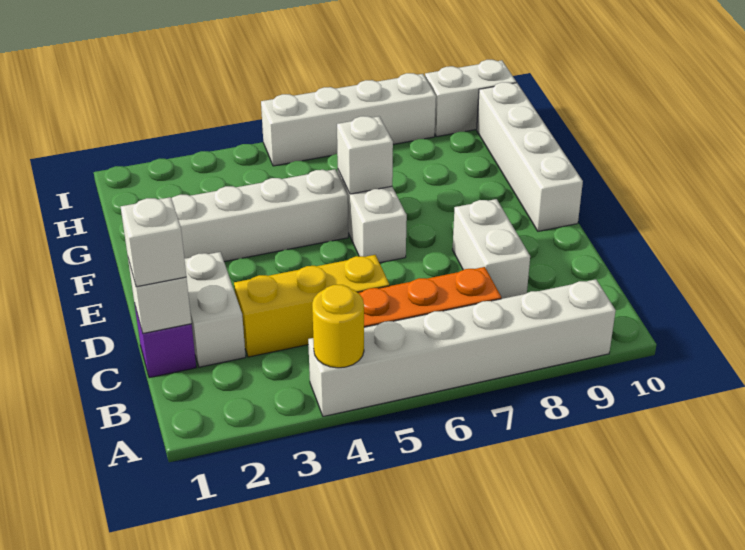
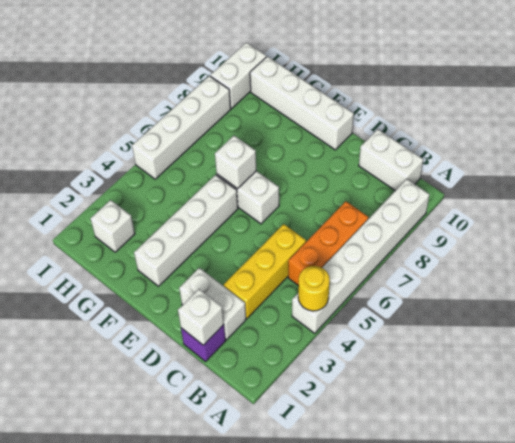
white brick C1 level 3 -> white brick H2 level 1
white brick C8:D8 level 1 -> white brick B10:C10 level 1

